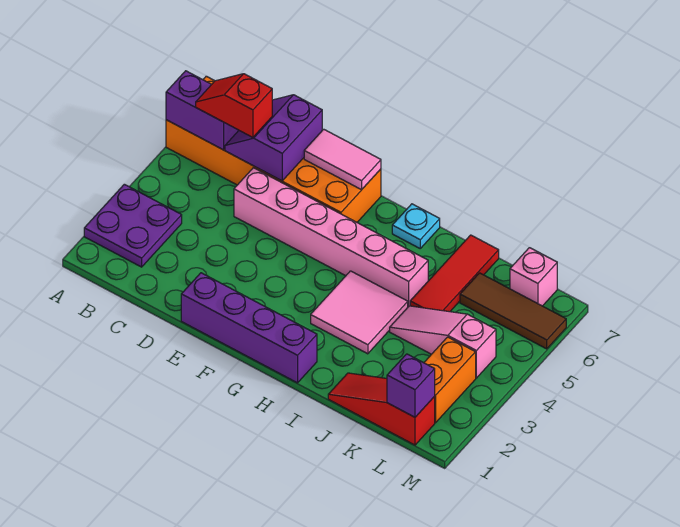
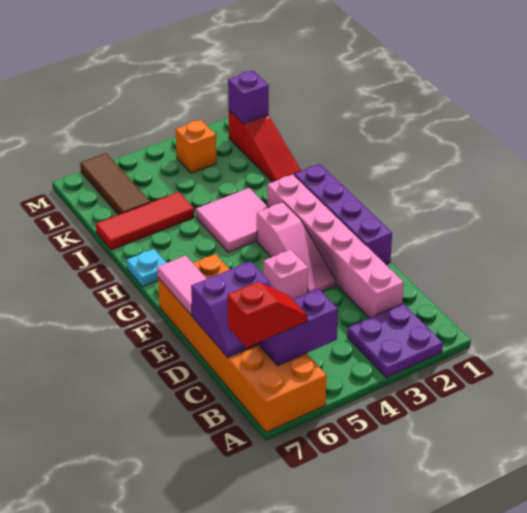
purple brick A6:B6 level 2 -> purple brick B5:B6 level 2
red slope B6:C6 level 3 top C -> red slope B6:B7 level 3 top 7
pink brick D5:I5 level 1 -> pink brick C2:H2 level 1
pink slope J4:L4 level 1 top L -> pink slope E3:G3 level 1 top G
orange brick L2:L3 level 1 -> orange brick L3 level 1
pink brick L7 level 1 -> pink brick E4 level 1

